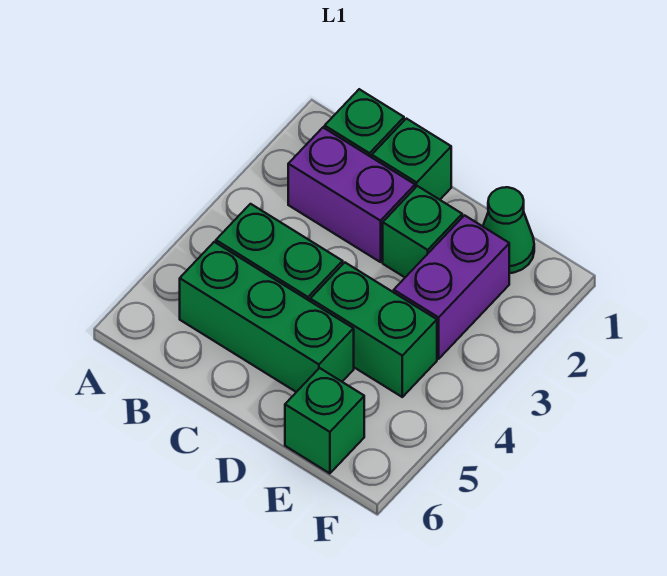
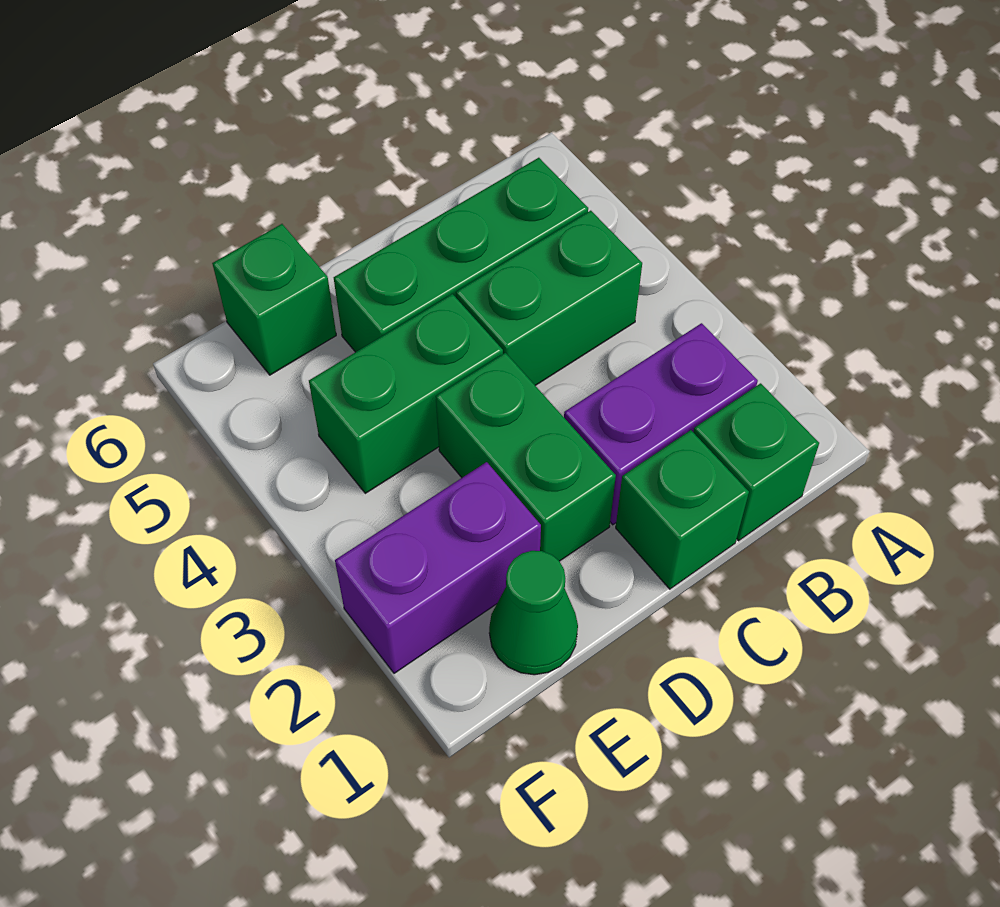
green brick D2 level 1 -> green brick D2:D3 level 1
purple brick E2:E3 level 1 -> purple brick E2:F2 level 1

